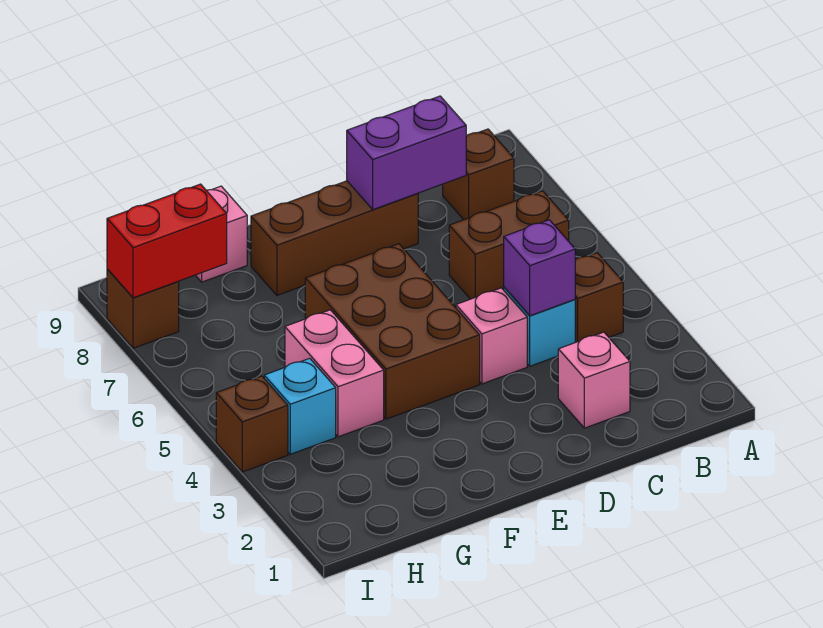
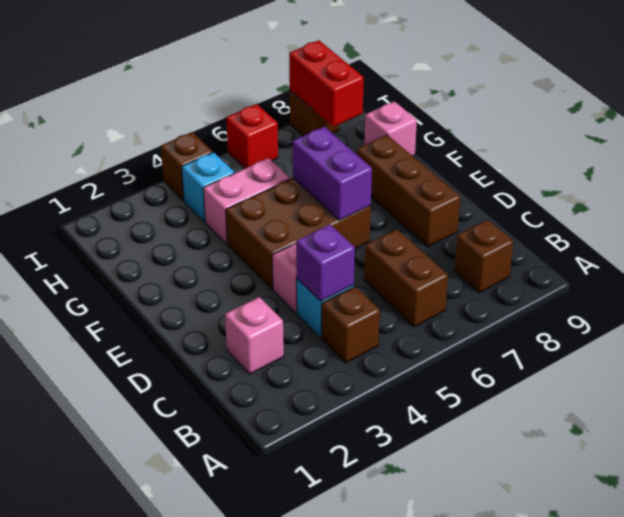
purple brick C8:D8 level 2 -> purple brick E6:F6 level 2
none -> red brick I6 level 1

